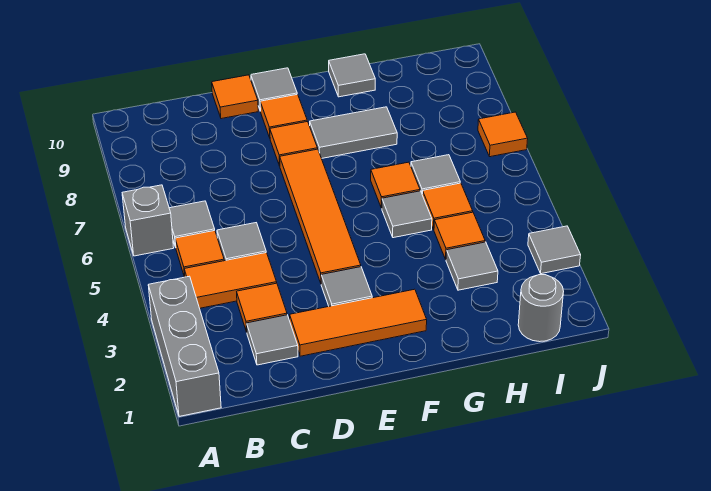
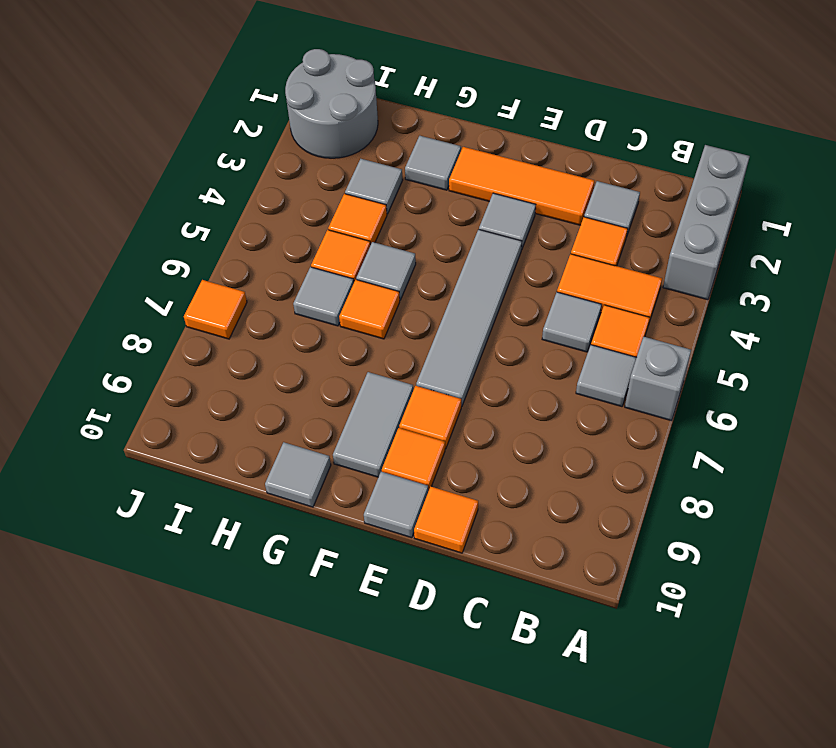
orange tile E4:E7 level 1 -> grey tile E4:E7 level 1
grey tile F8:G8 level 1 -> grey tile F8:F9 level 1
grey round brick I1 level 1 -> grey round brick I1:J2 level 1
grey tile J3 level 1 -> grey tile G2 level 1

